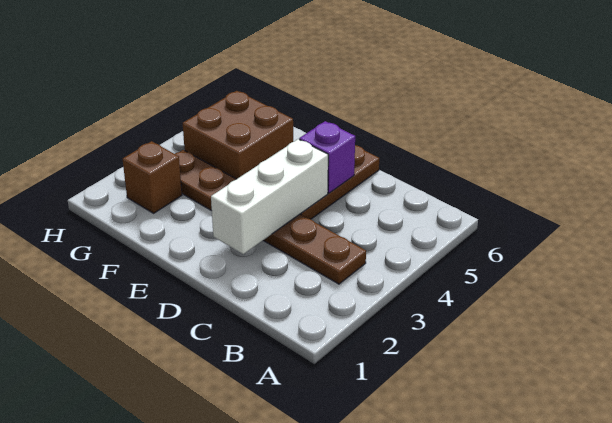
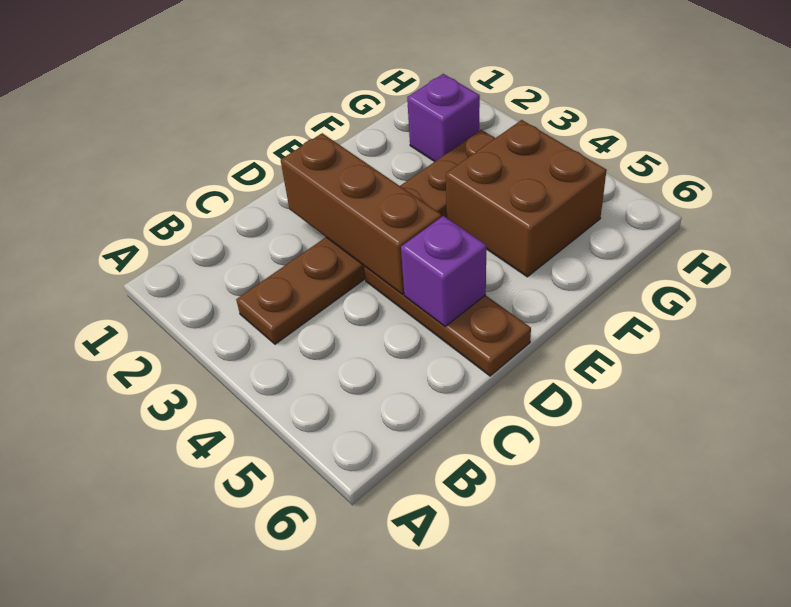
white brick D2:D4 level 2 -> brown brick D2:D4 level 2
brown brick G2 level 1 -> purple brick G2 level 1

